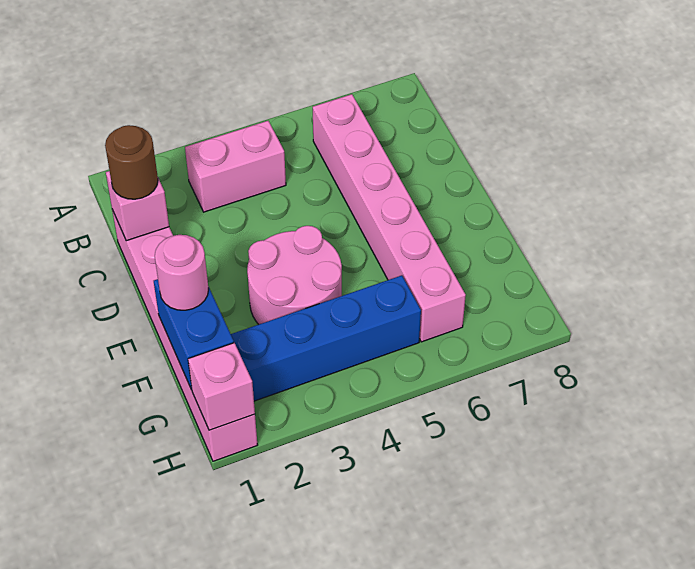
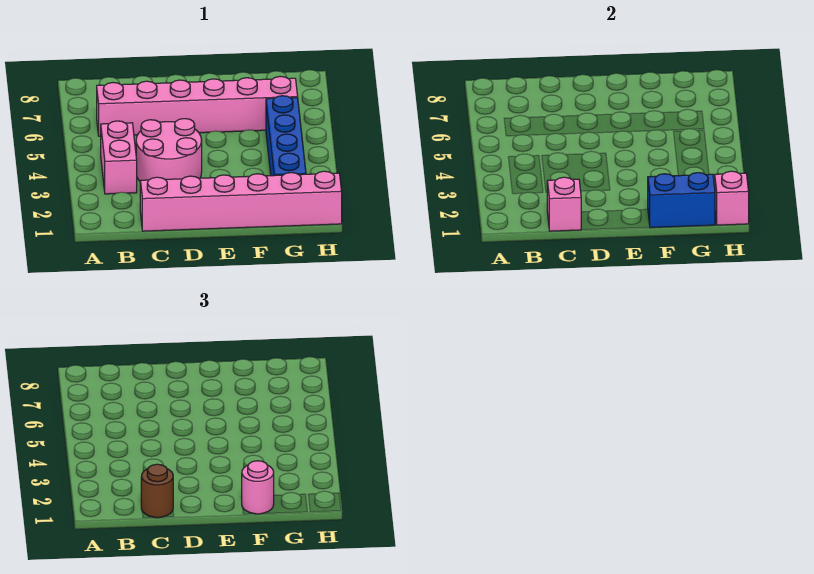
pink round brick E3:F4 level 1 -> pink round brick C3:D4 level 1

